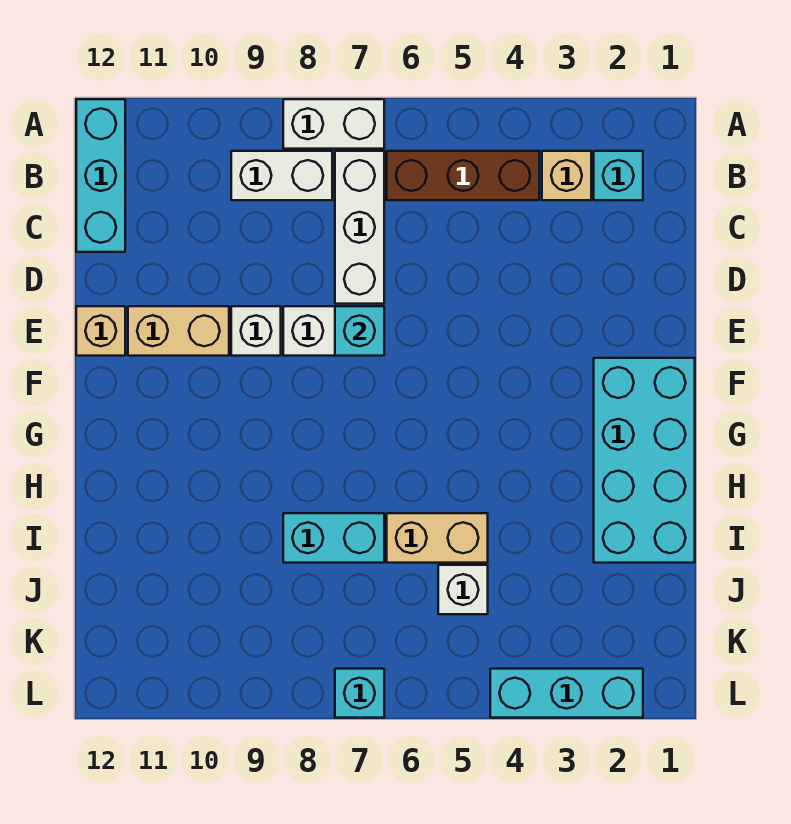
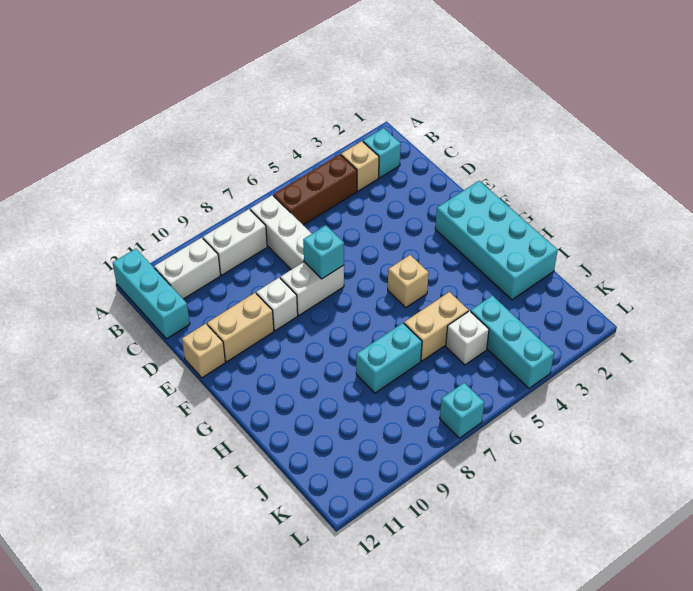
white brick A7:A8 level 1 -> white brick B10:B11 level 1
none -> tan brick G5 level 1
cyan brick L2:L4 level 1 -> cyan brick J4:L4 level 1

